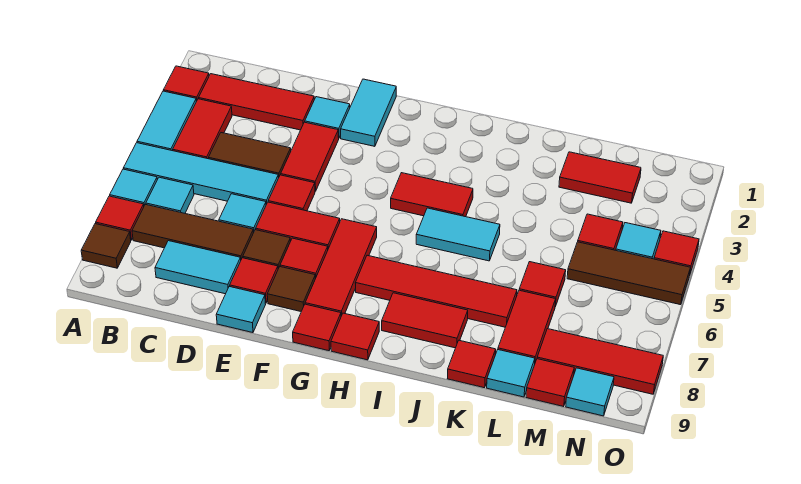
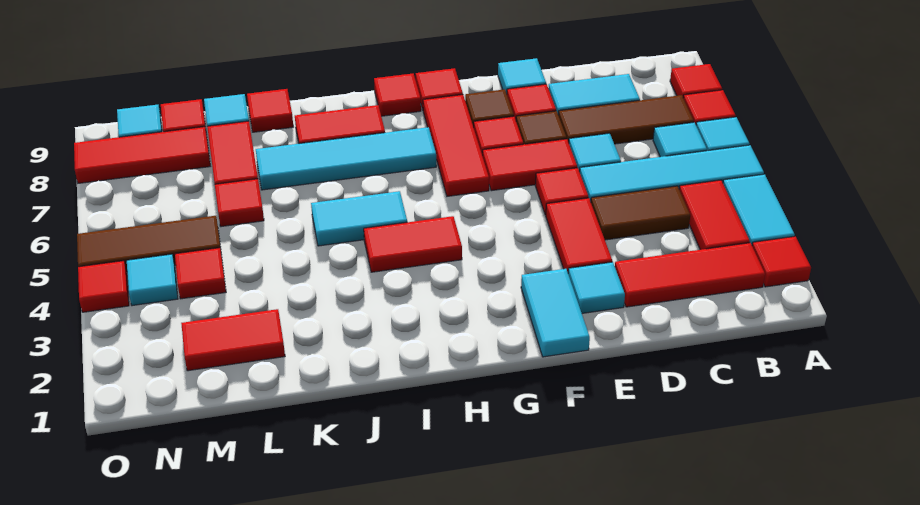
brown tile A8 level 1 -> red tile A8 level 1
red tile H7:K7 level 1 -> cyan tile H7:K7 level 1

